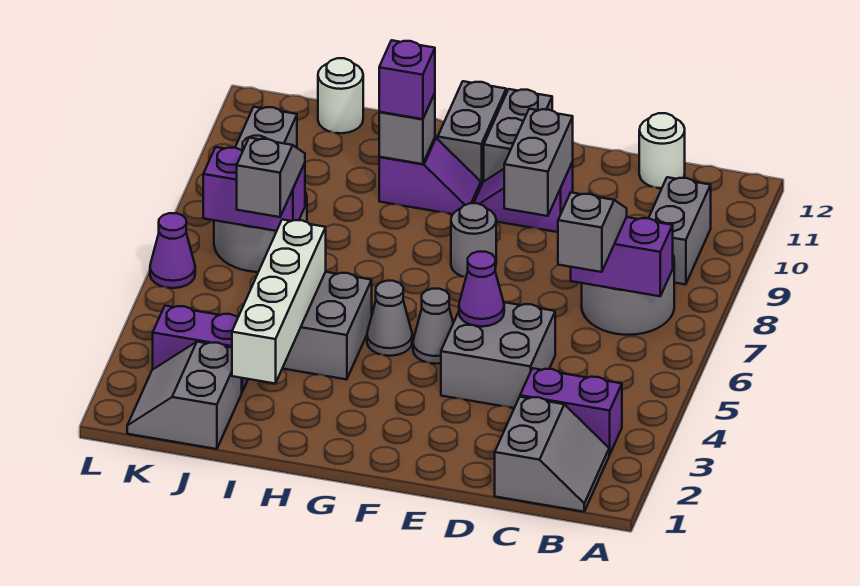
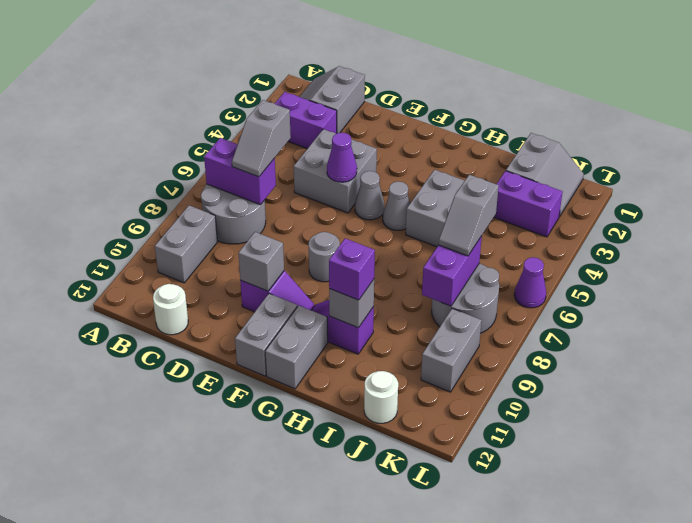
grey brick E9:E10 level 2 -> grey brick E10 level 2
white brick I2:I5 level 2 -> none
purple brick J7:K7 level 2 -> purple brick J7:J8 level 2

